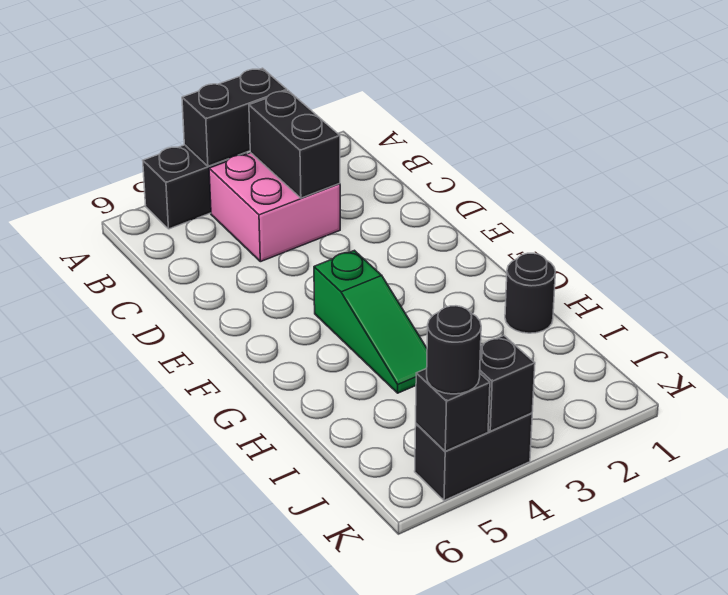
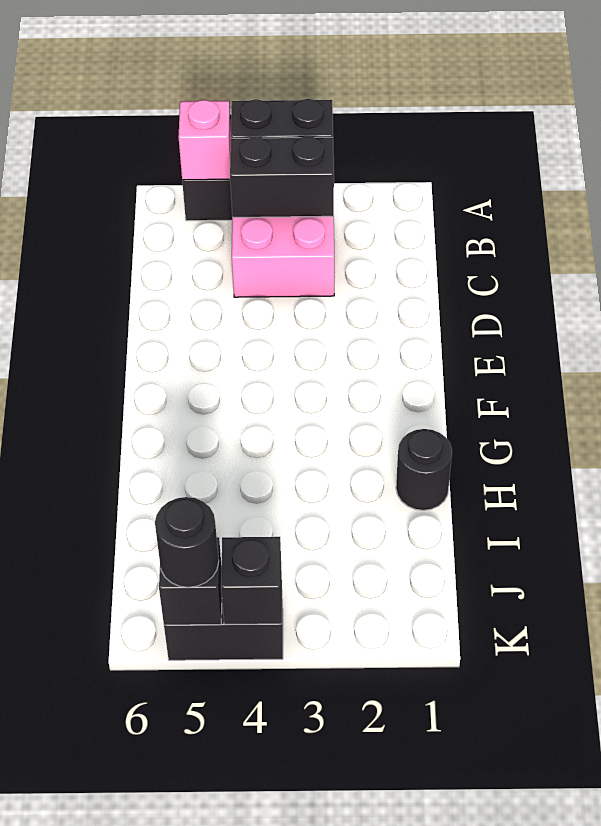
none -> pink brick A5 level 2
black brick B3:C3 level 2 -> black brick B3:B4 level 2
green slope F4:H4 level 1 top F -> none

